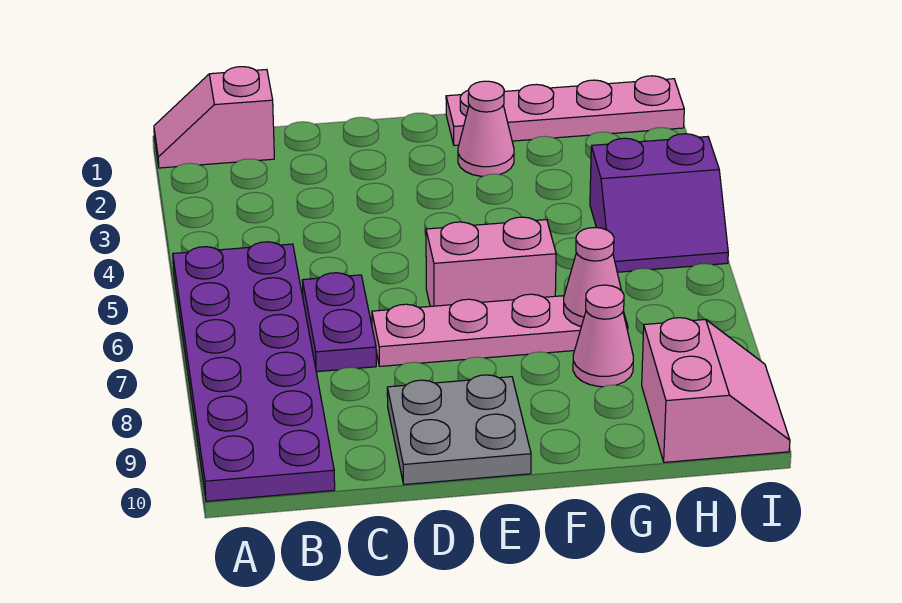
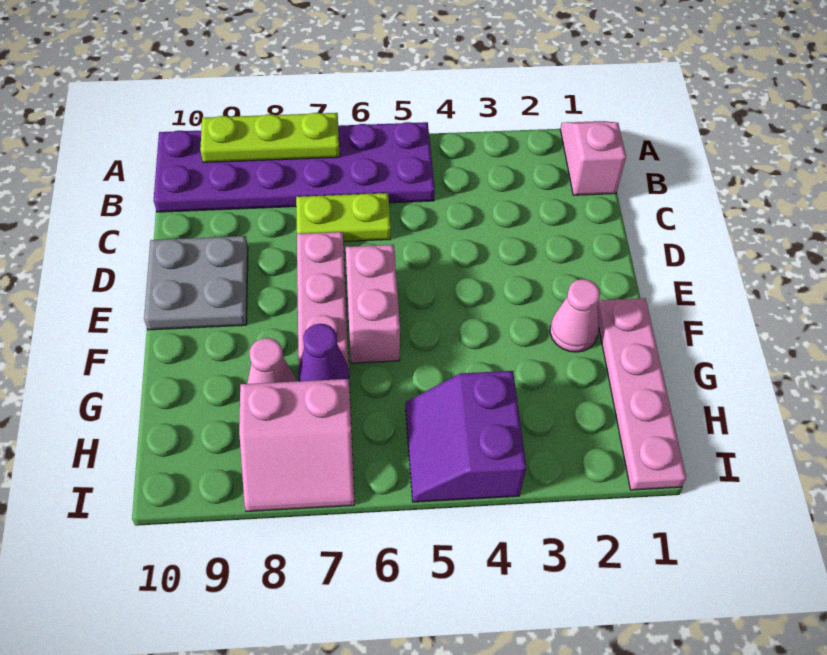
none -> lime plate A7:A9 level 2
purple plate C6:C7 level 1 -> lime plate C6:C7 level 1
pink cone G7 level 2 -> purple cone G7 level 2
pink slope H9:I10 level 1 top H -> pink slope H7:I8 level 1 top H

